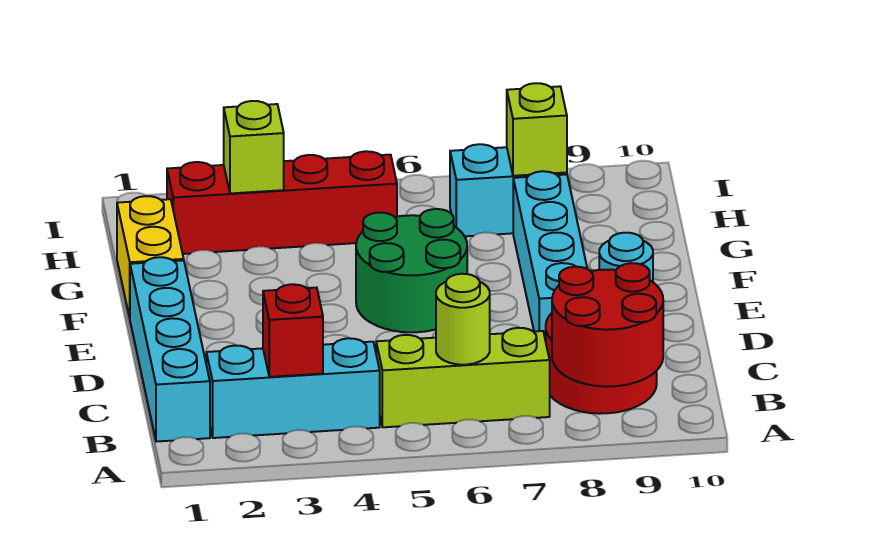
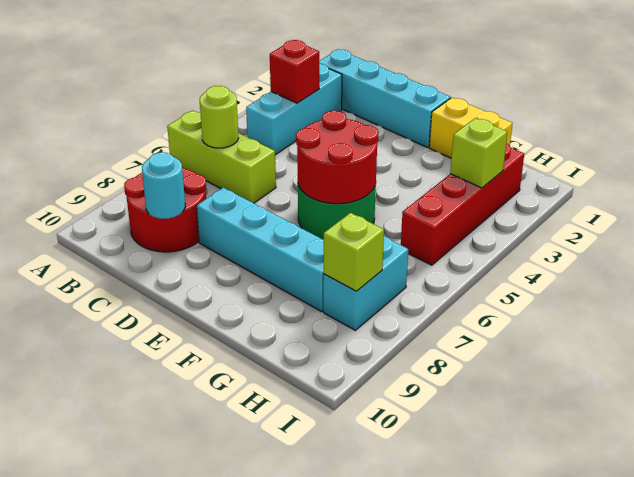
red round brick A8:B9 level 2 -> red round brick E5:F6 level 2
lime brick B5:B7 level 1 -> lime brick A6:C6 level 1

